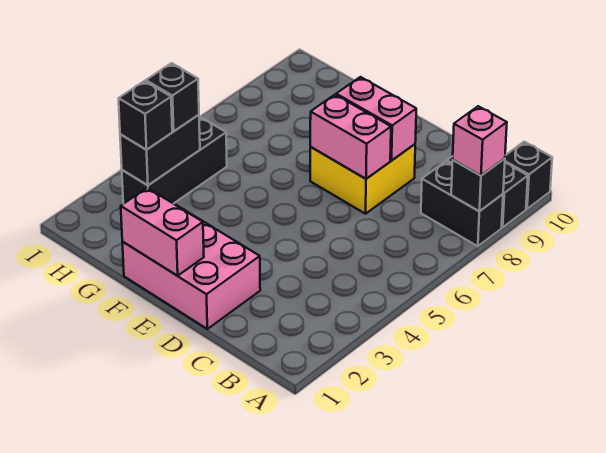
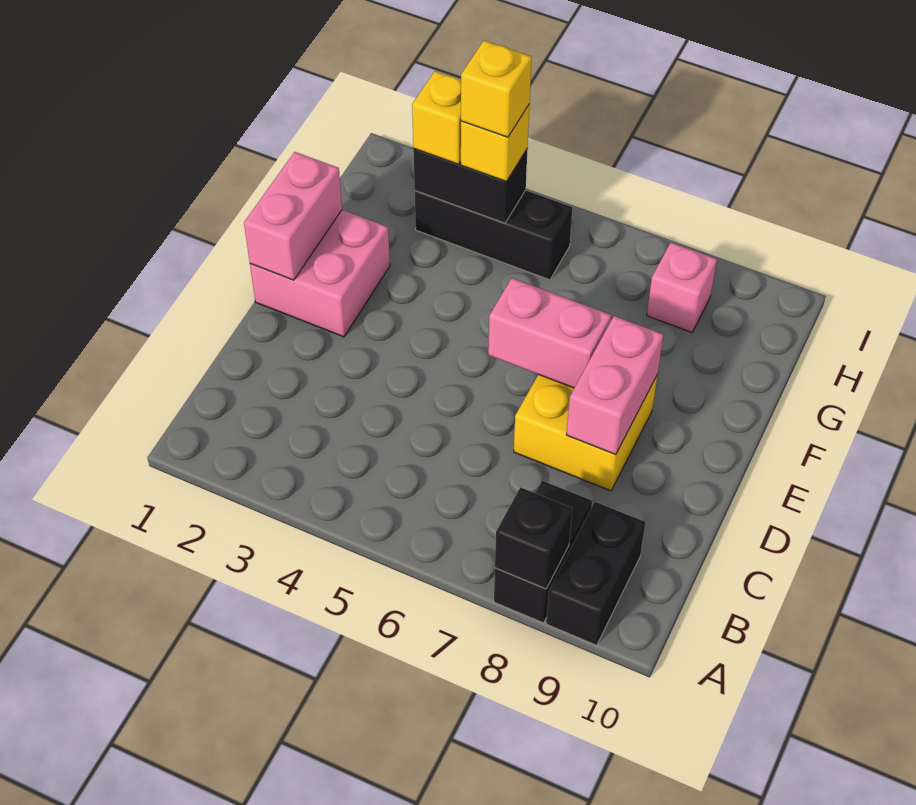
pink brick A8 level 3 -> pink brick H8 level 1
black brick A10 level 1 -> none
pink brick D1:F2 level 1 -> pink brick E1:F2 level 1
pink brick D7:E7 level 2 -> pink brick E6:E7 level 2
black brick H3 level 3 -> yellow brick H3 level 3
black brick H4 level 3 -> yellow brick H4 level 3
none -> yellow brick H4 level 4

